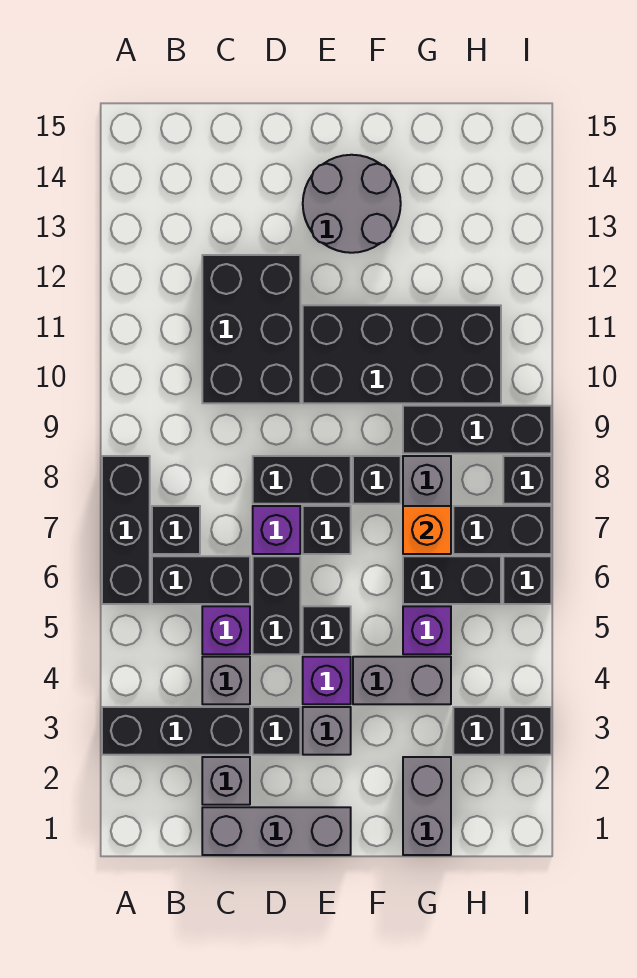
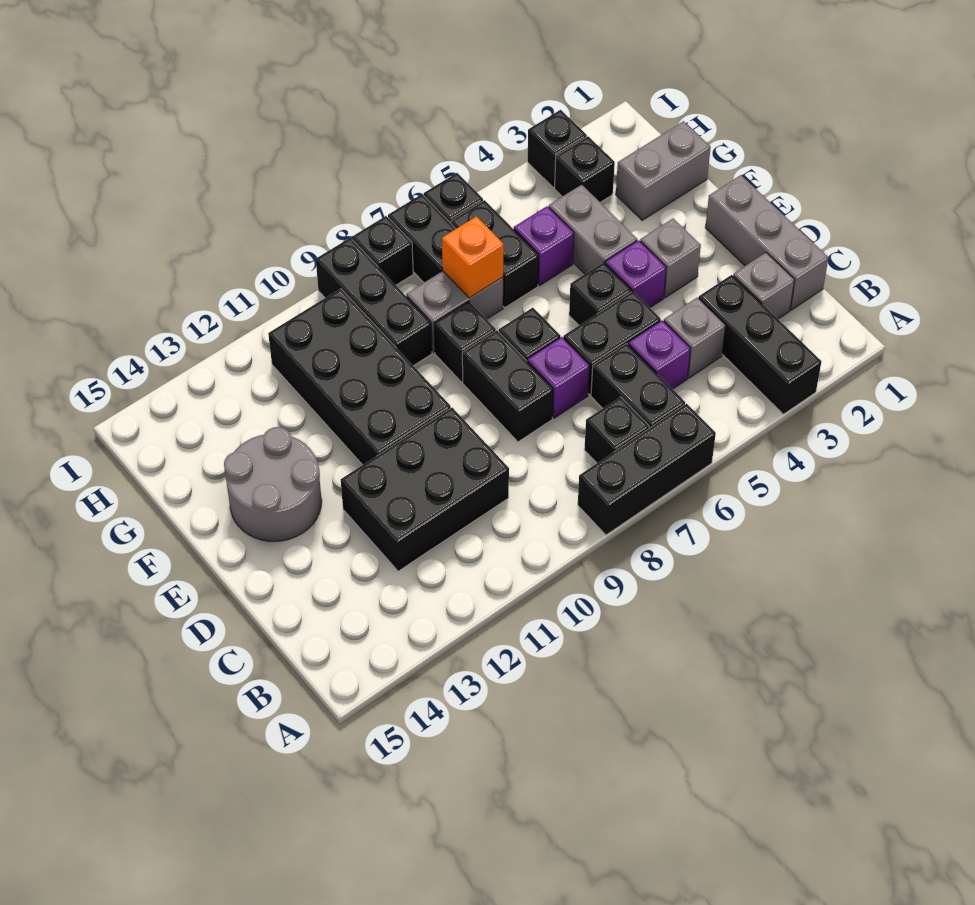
black brick D3 level 1 -> none

